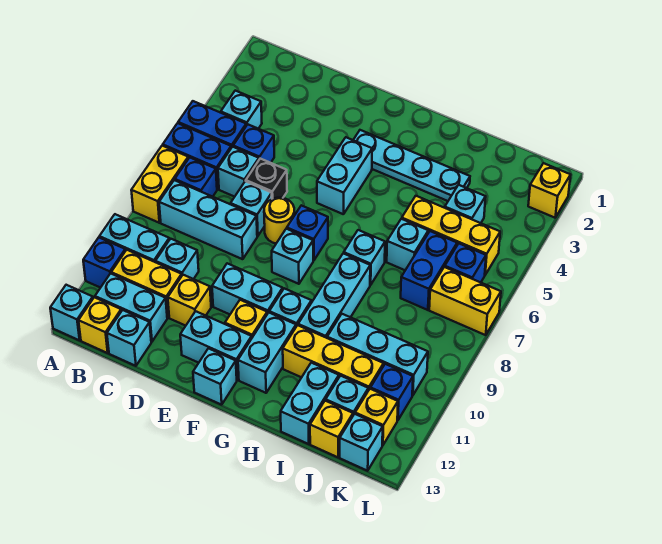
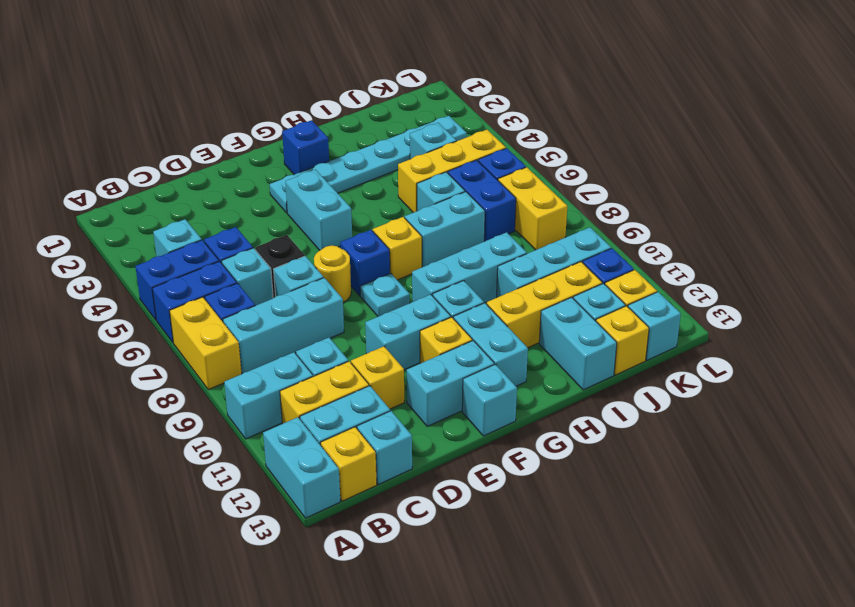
blue brick A11 level 1 -> blue brick G2 level 1
cyan brick A13 level 1 -> cyan brick A12:A13 level 1
cyan plate F3:I3 level 1 -> cyan plate F3:K3 level 1
cyan brick F8 level 1 -> cyan plate F8 level 1
cyan brick H7 level 1 -> cyan brick H7:I7 level 1
cyan brick H8:H10 level 1 -> cyan brick G9:I9 level 1
yellow brick K7:L7 level 1 -> yellow brick K7:K8 level 1
yellow brick L2 level 1 -> yellow brick G7 level 1

